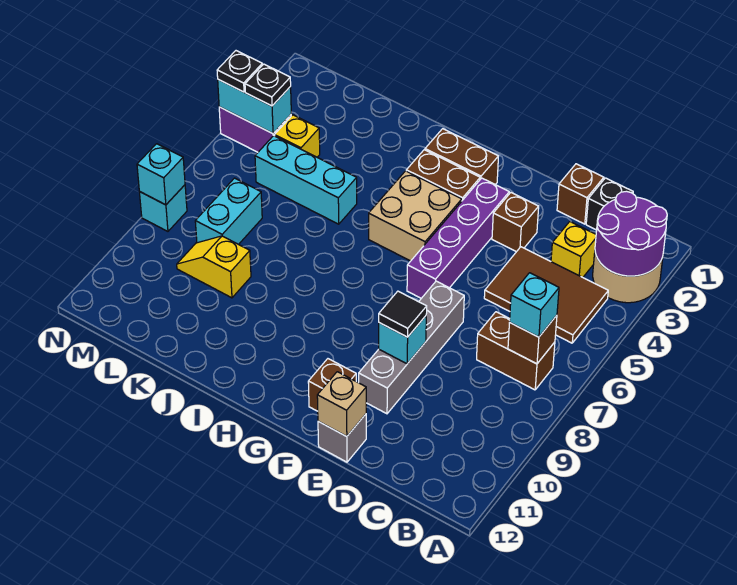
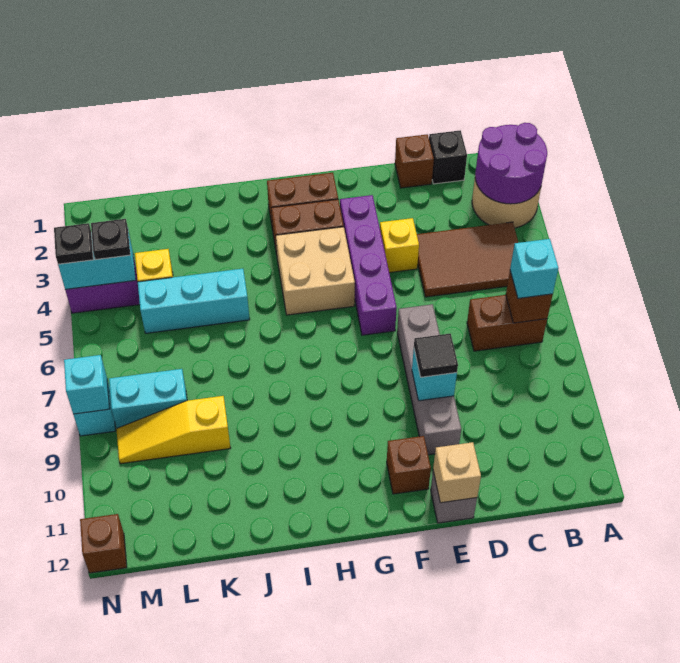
yellow brick C3 level 1 -> yellow brick E4 level 1
brown brick E3 level 1 -> brown brick N12 level 1
yellow slope K9:L9 level 1 top K -> yellow slope K9:M9 level 1 top K
cyan brick L7:L8 level 1 -> cyan brick L8:M8 level 1

